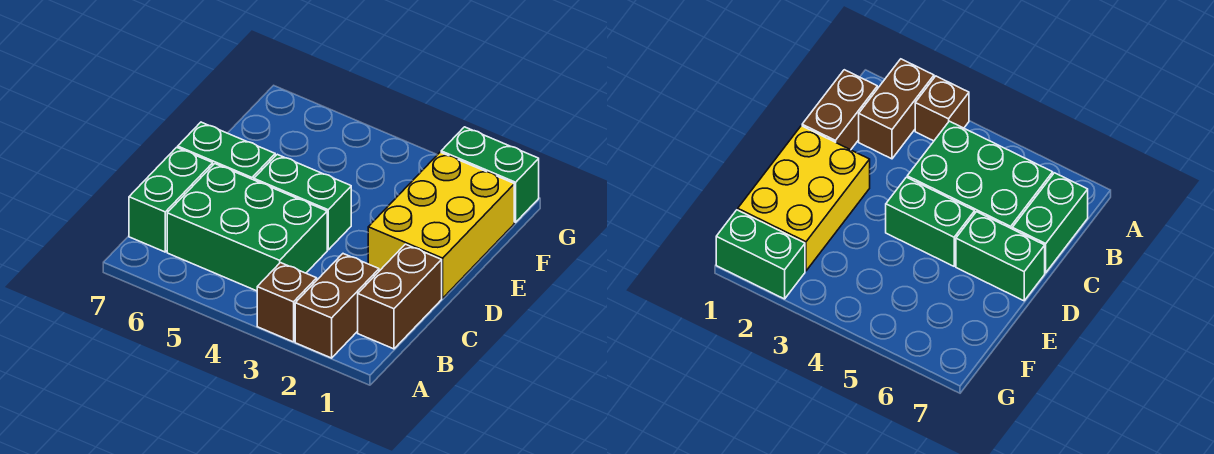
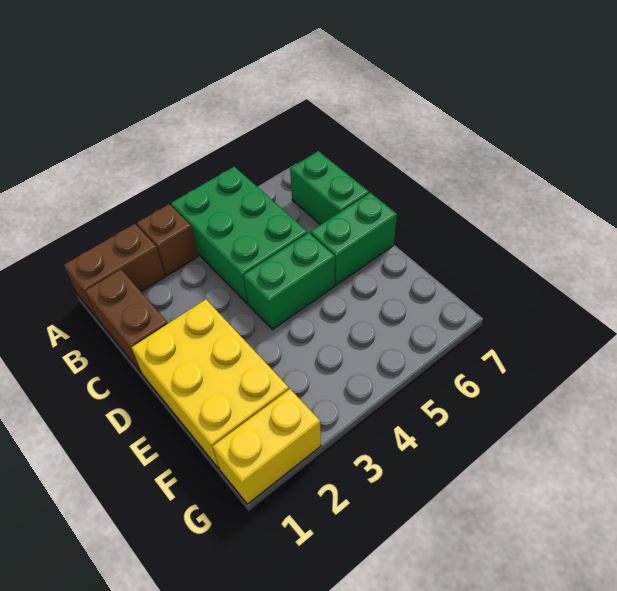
brown brick A2:B2 level 1 -> brown brick A1:A2 level 1
green brick B4:C6 level 1 -> green brick A4:C5 level 1
green brick G1:G2 level 1 -> yellow brick G1:G2 level 1

